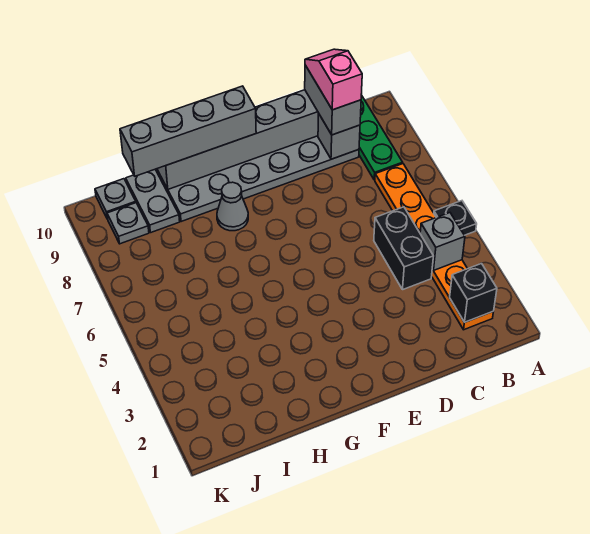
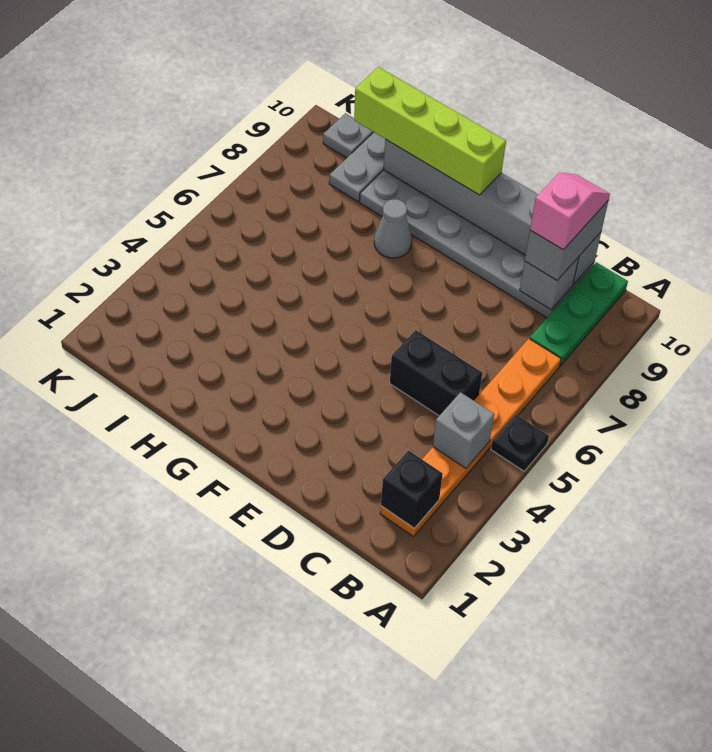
black brick C4:C5 level 1 -> black brick C5:D5 level 1
grey brick F10:I10 level 3 -> lime brick F10:I10 level 3
grey plate J9 level 1 -> none

